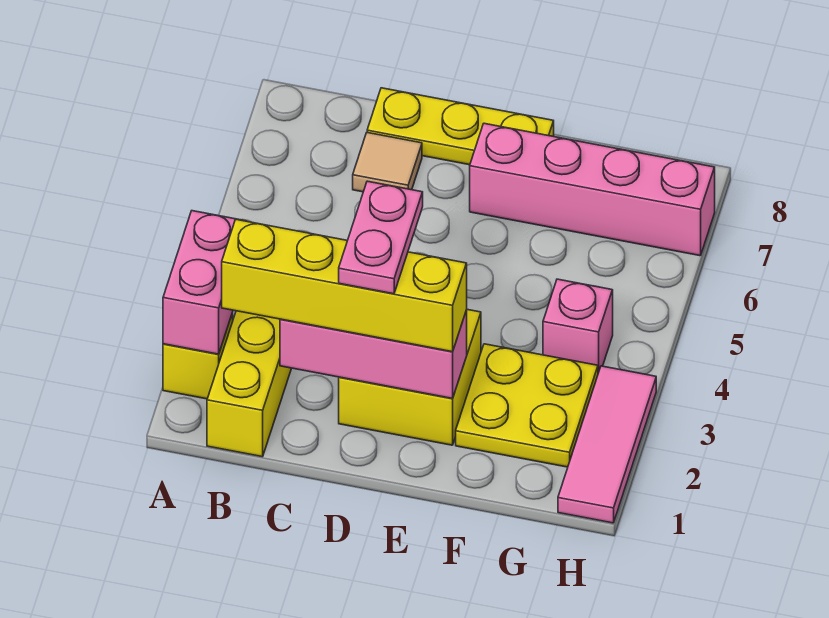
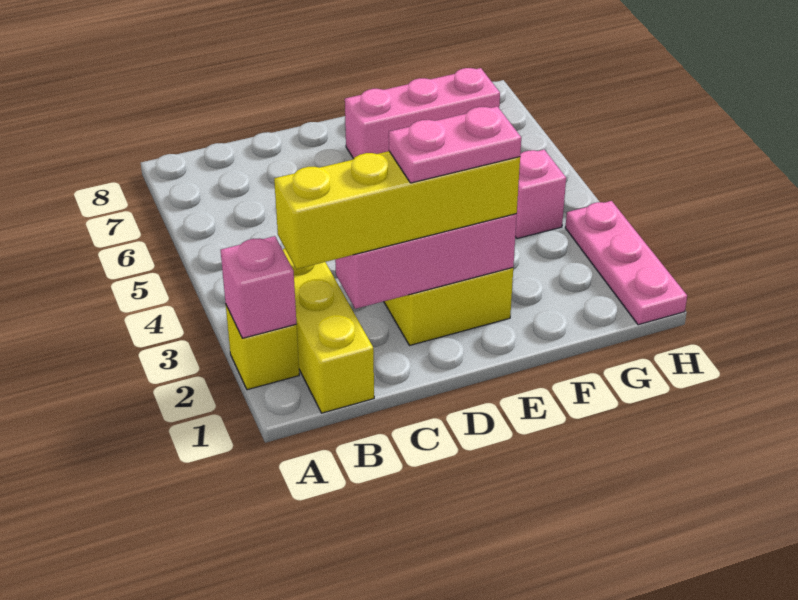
pink brick A2:A3 level 2 -> pink brick A2 level 2
tan tile C7 level 1 -> none
yellow plate C8:E8 level 1 -> none
pink plate D2:D3 level 4 -> pink plate D2:E2 level 4
pink brick E7:H7 level 1 -> pink brick E7:G7 level 1
yellow plate F2:G3 level 1 -> none
pink tile H1:H3 level 1 -> pink plate H1:H3 level 1

